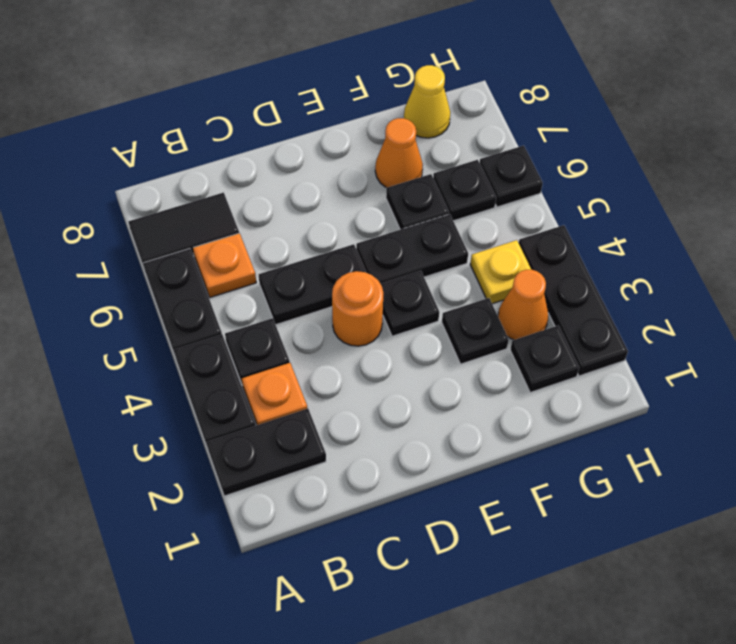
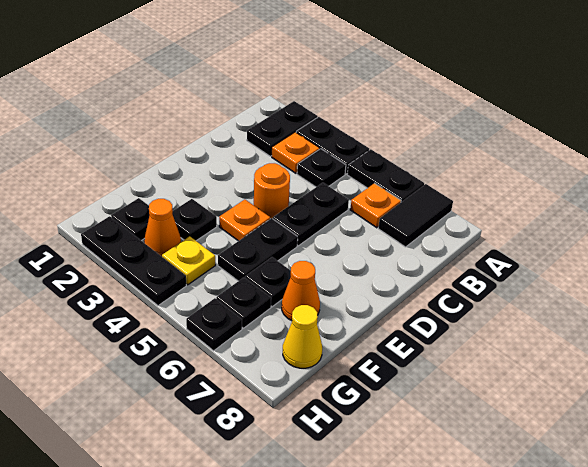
black plate E4 level 1 -> orange plate E4 level 1

